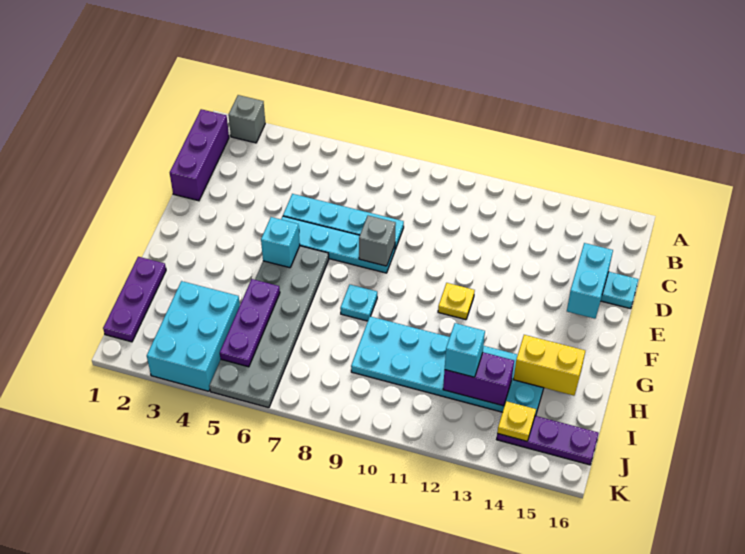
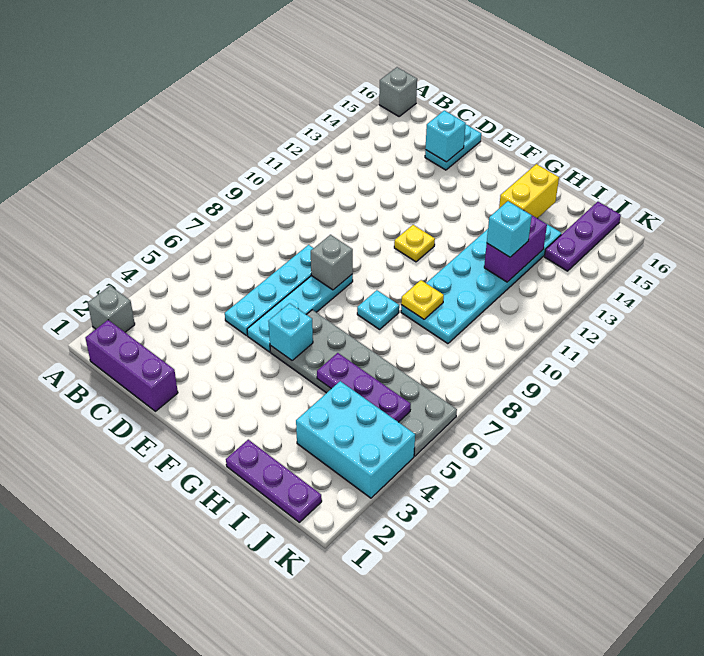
none -> grey brick A16 level 1
cyan brick D15:E15 level 2 -> cyan brick D15 level 2
yellow plate J14 level 2 -> yellow plate H9 level 2

